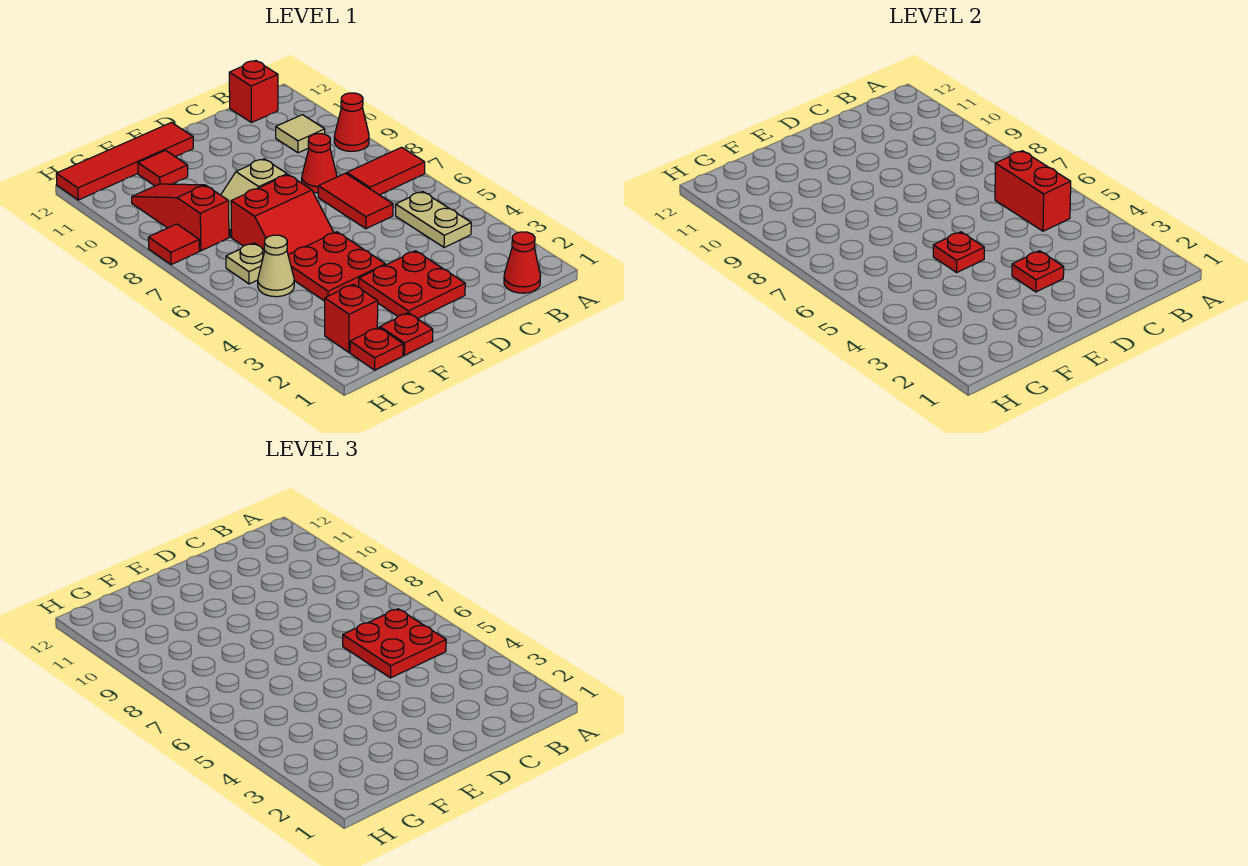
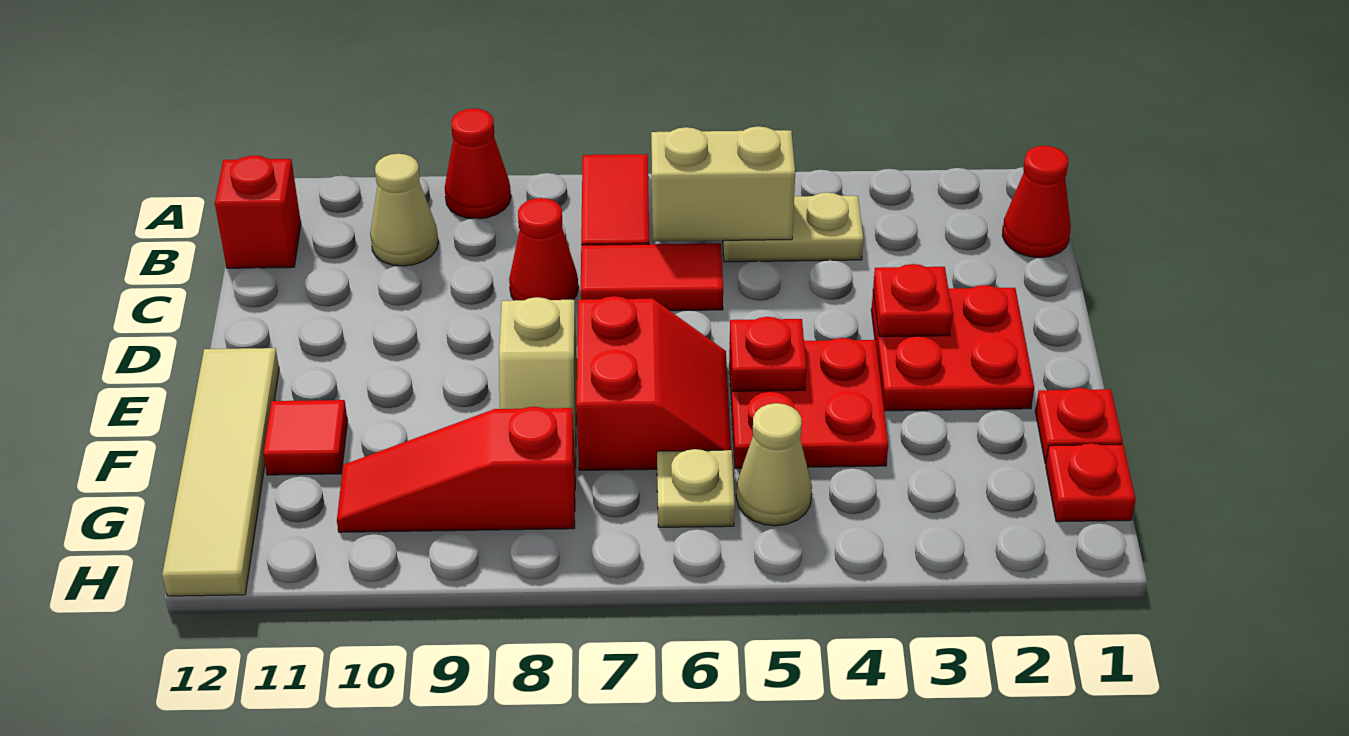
red brick B5:B6 level 2 -> tan brick B5:B6 level 2
red plate B5:C6 level 3 -> none
tan tile B10 level 1 -> tan cone B10 level 1
red tile E12:H12 level 1 -> tan tile E12:H12 level 1
red brick G2 level 1 -> none
red tile H8 level 1 -> none

